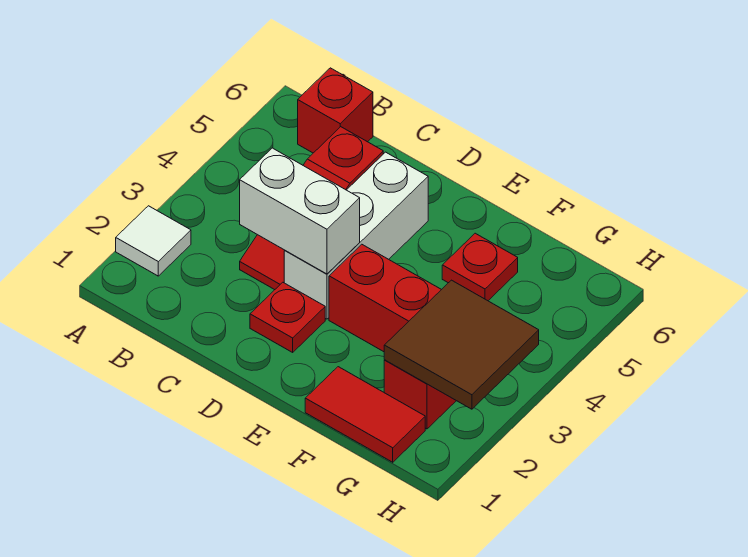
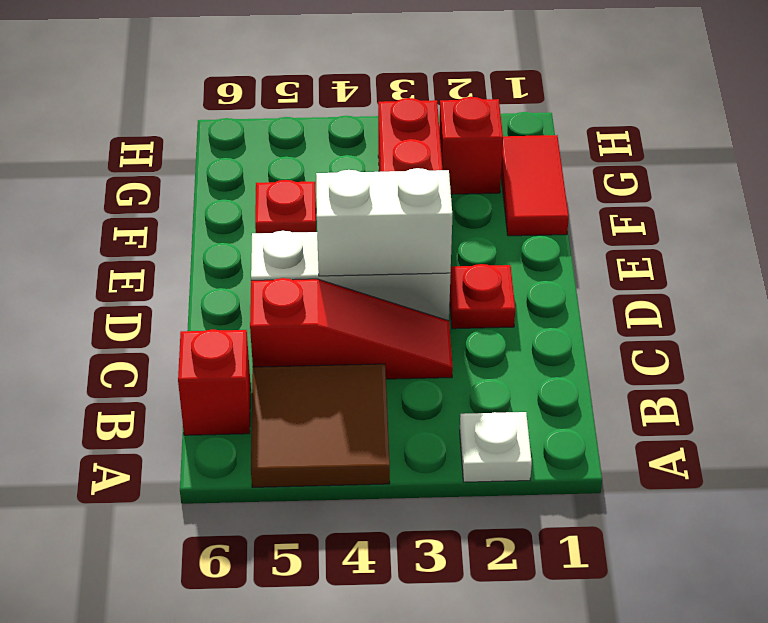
white tile A2 level 1 -> white plate A2 level 1
white brick C3:D3 level 2 -> white brick D3:D4 level 2
brown tile G2:H3 level 2 -> brown tile A4:B5 level 1

